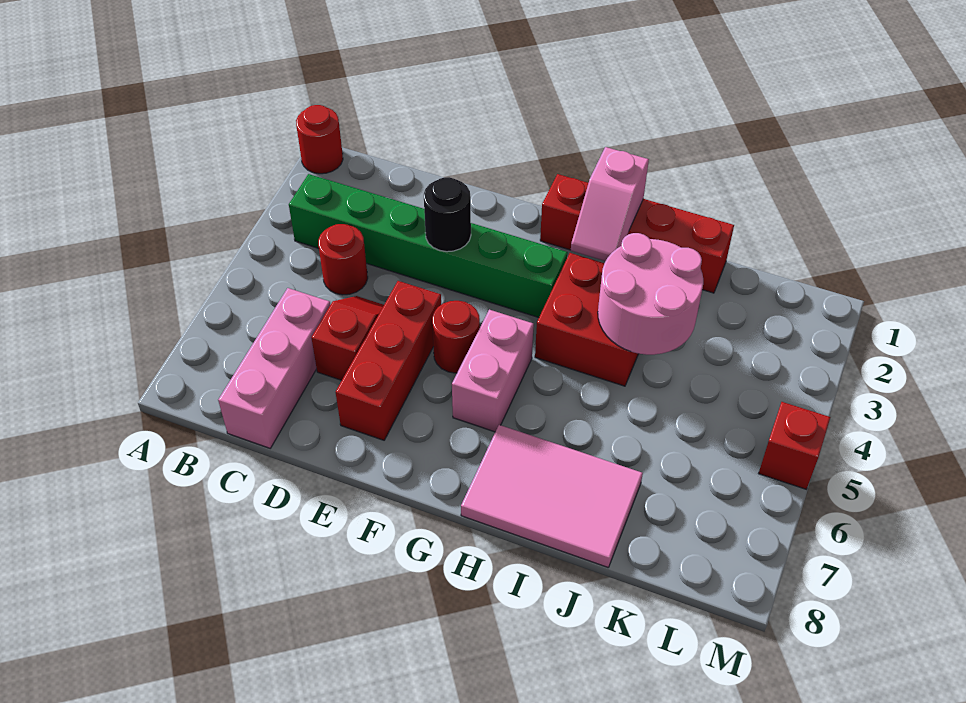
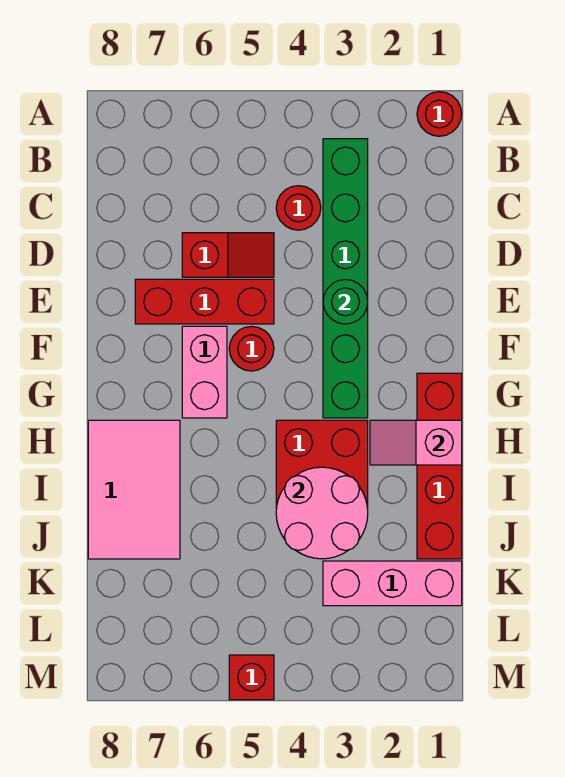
pink brick C6:C8 level 1 -> pink brick K1:K3 level 1
black round brick E3 level 2 -> green round brick E3 level 2
pink brick G5:G6 level 1 -> pink brick F6:G6 level 1

